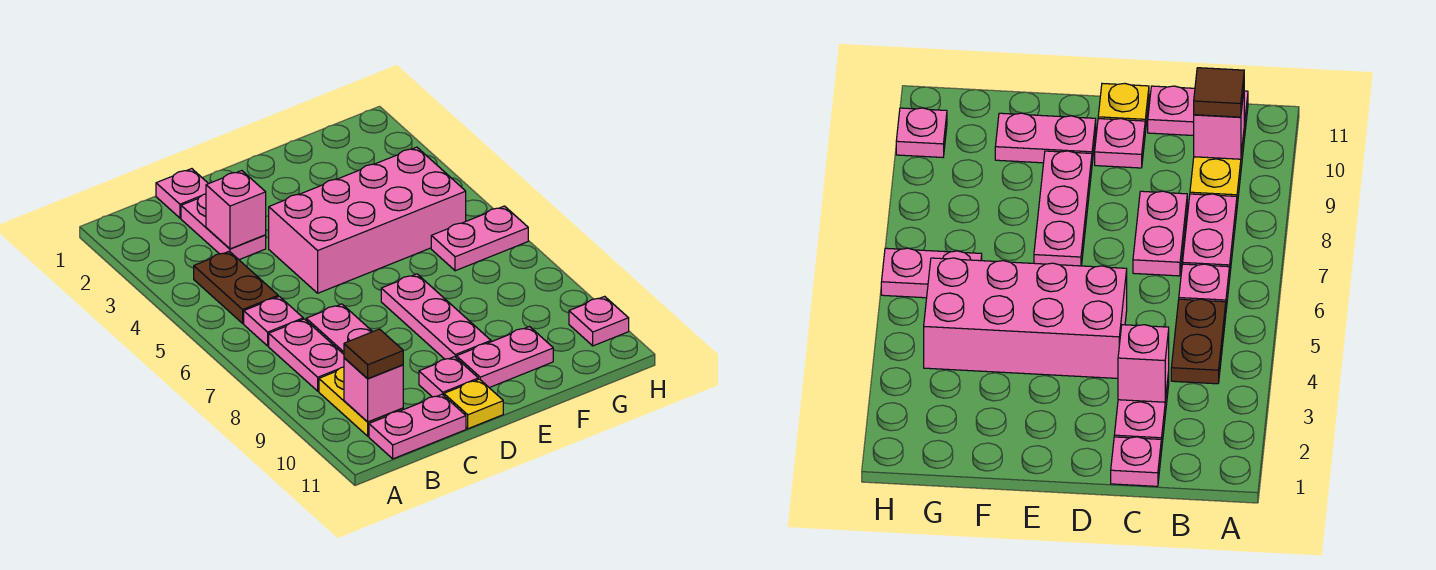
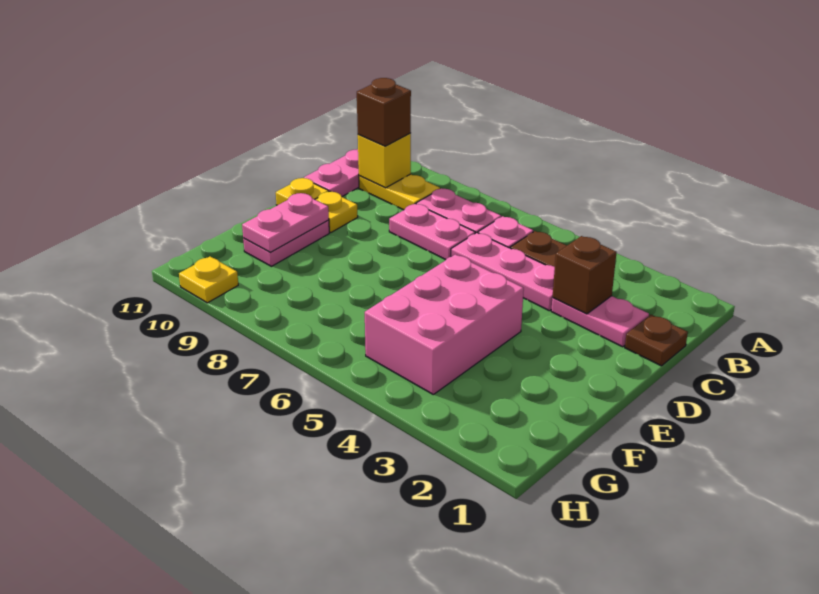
pink brick B10 level 2 -> yellow brick B10 level 2
brown tile B10 level 3 -> brown brick B10 level 3
pink plate C1 level 1 -> brown plate C1 level 1
pink brick C3 level 2 -> brown brick C3 level 2
pink brick D4:G5 level 1 -> pink brick E4:G5 level 1
pink plate D10 level 1 -> yellow plate D10 level 1
pink plate E7:E9 level 1 -> pink plate C4:C6 level 1
pink plate G6:H6 level 1 -> pink plate E10:F10 level 2
pink plate H10 level 1 -> yellow plate H10 level 1

